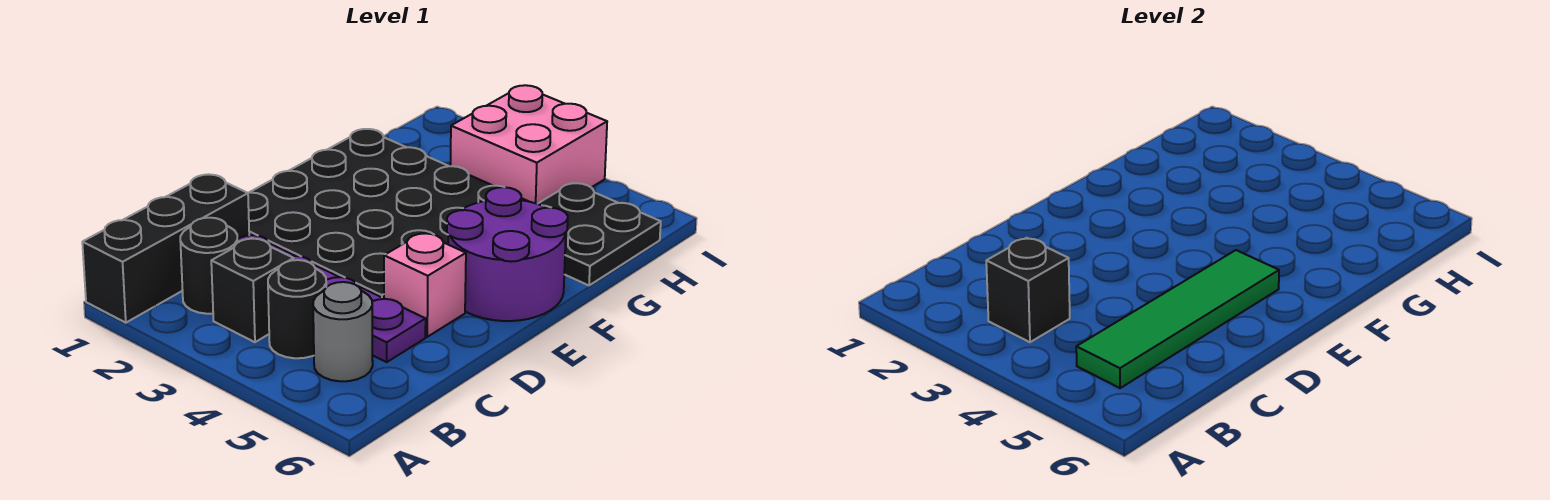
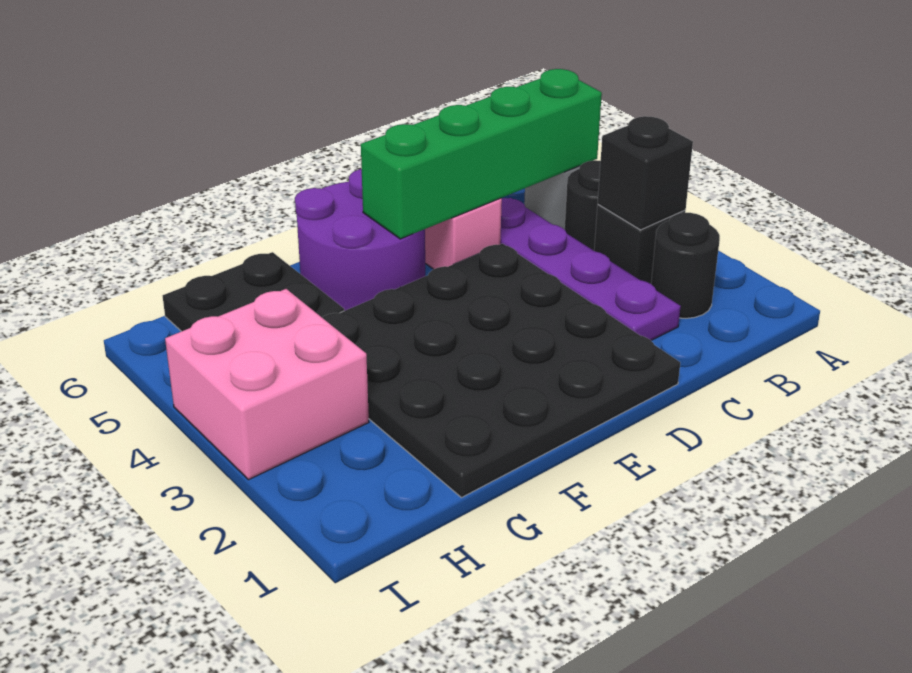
black brick A1:C1 level 1 -> none
green tile B5:E5 level 2 -> green brick B5:E5 level 2

